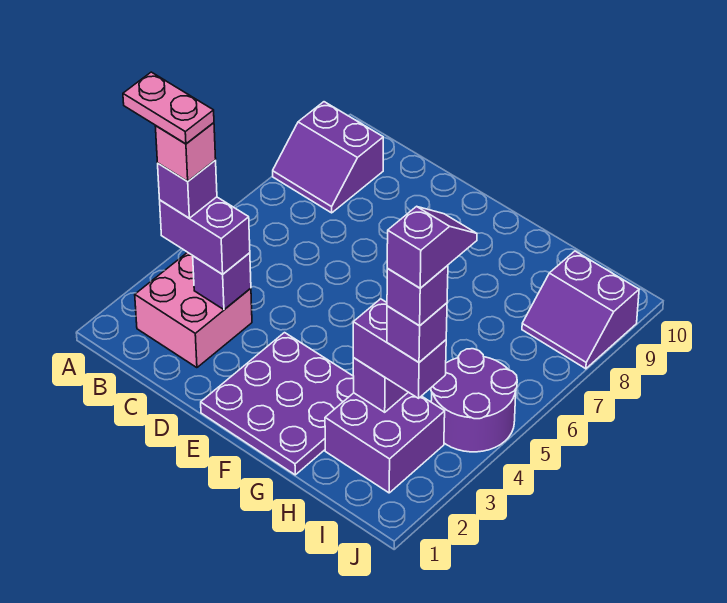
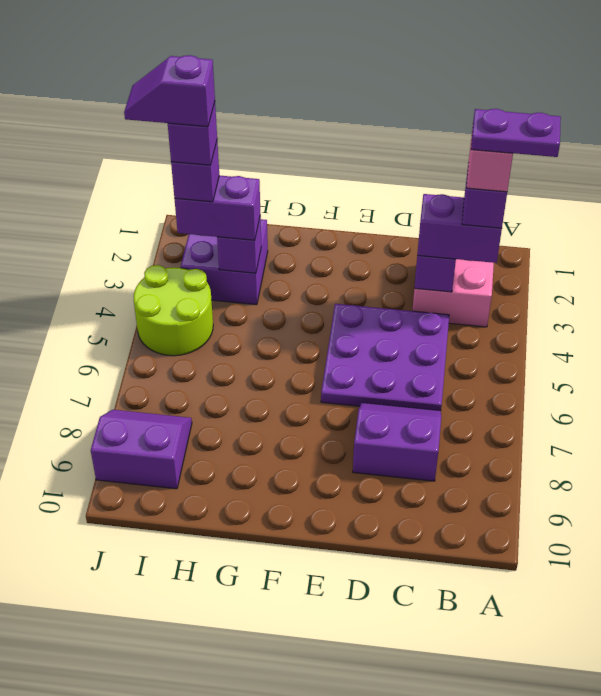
pink plate A3:B3 level 6 -> purple plate A3:B3 level 6
purple slope A8:B9 level 1 top 9 -> purple slope C7:D8 level 1 top 8
purple plate E1:G3 level 1 -> purple plate C4:E6 level 1
purple slope I3:I4 level 6 top 3 -> purple slope I3:J3 level 6 top I
purple round brick I4:J5 level 1 -> lime round brick I4:J5 level 1

